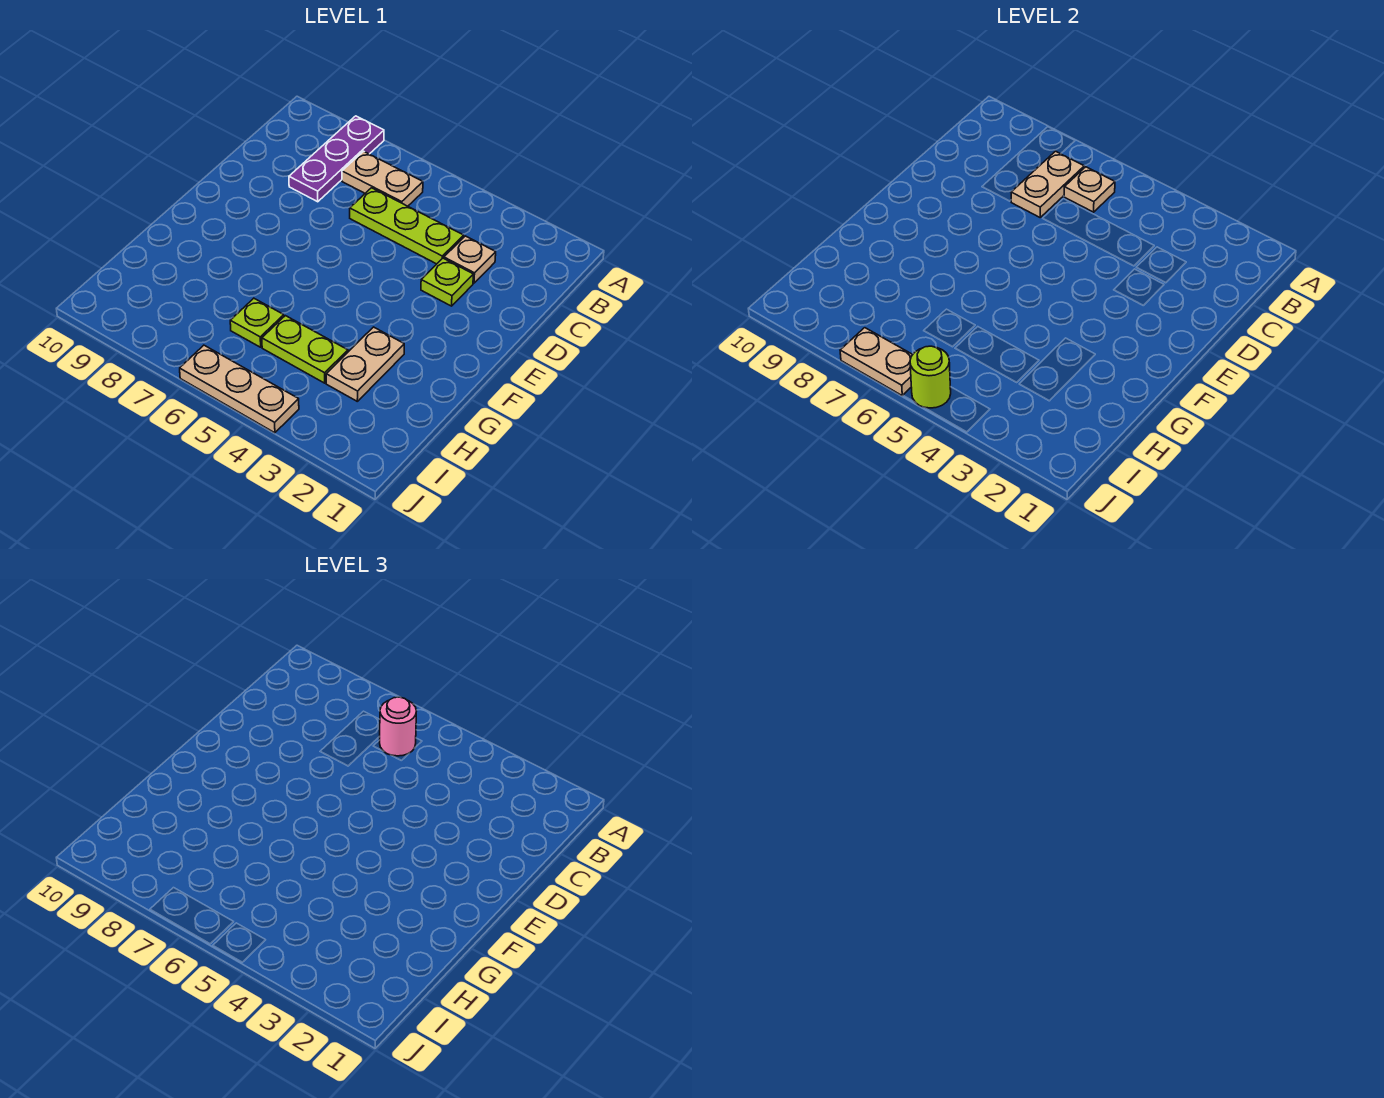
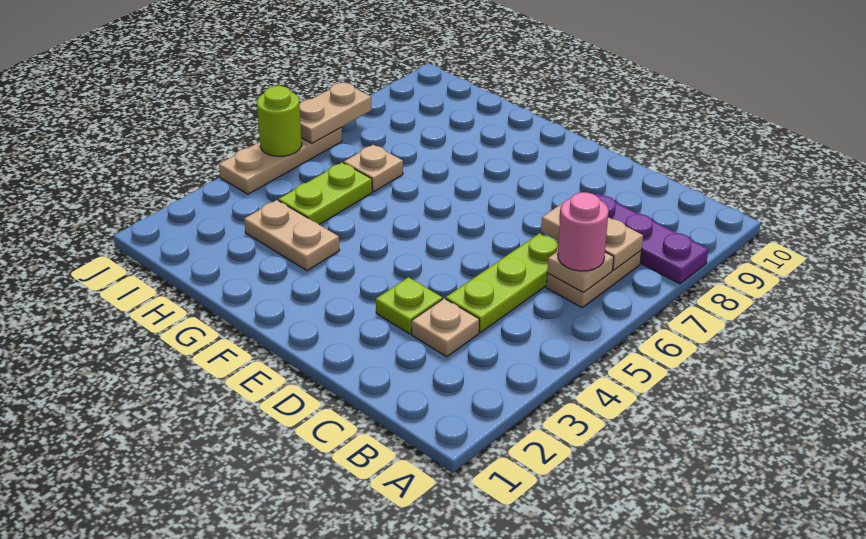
lime plate H6 level 1 -> tan plate H6 level 1

